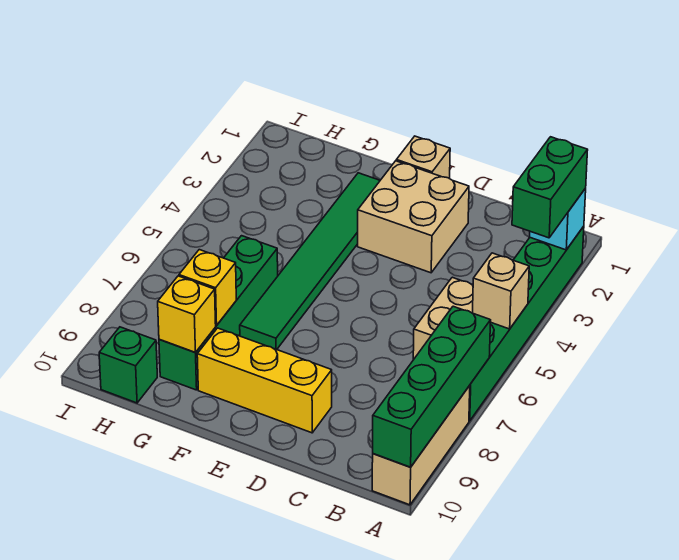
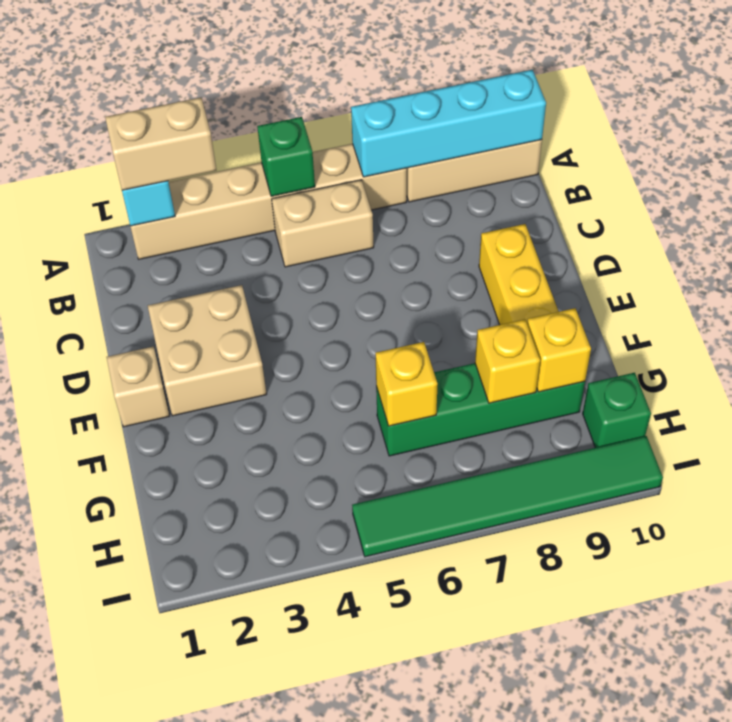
green brick A2:A7 level 1 -> tan brick A2:A7 level 1
green brick A2:A3 level 3 -> tan brick A2:A3 level 3
tan brick A5 level 2 -> green brick A5 level 2
green brick A7:A10 level 2 -> cyan brick A7:A10 level 2
green tile F2:F7 level 1 -> green tile I5:I10 level 1
none -> yellow brick G6 level 2

